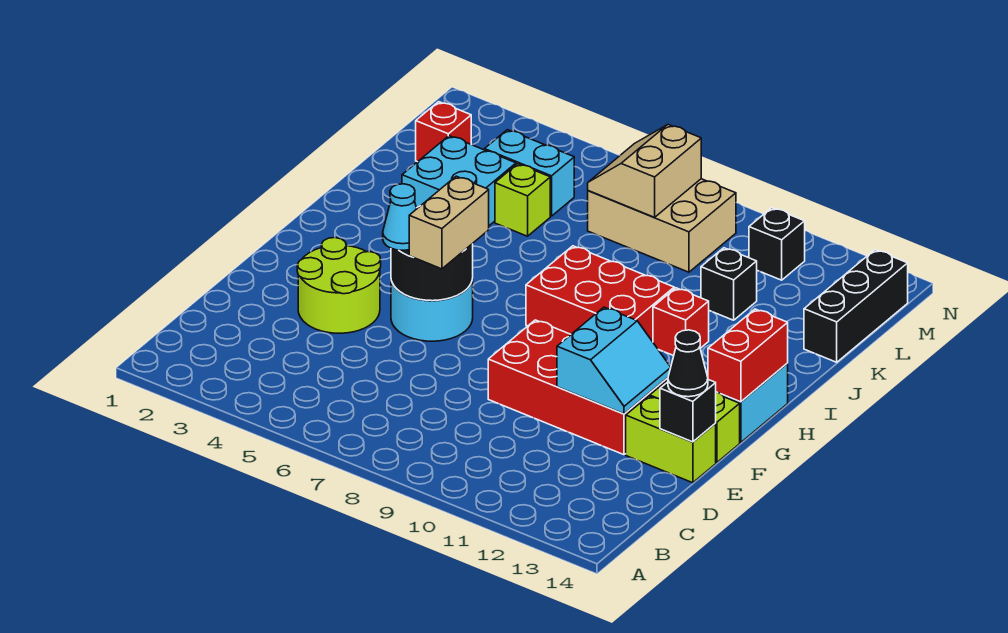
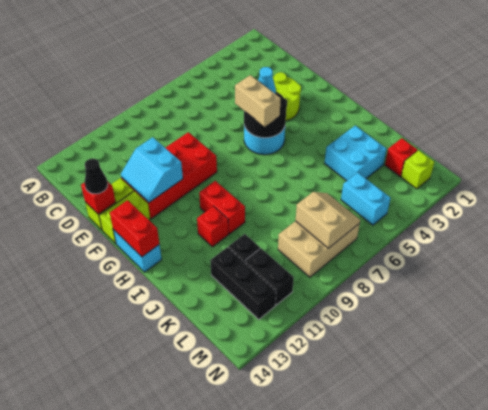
black brick E14 level 2 -> red brick E14 level 2
red brick H8:I10 level 1 -> red brick H10:I10 level 1
lime brick K5 level 1 -> lime brick M2 level 1
black brick K14:M14 level 1 -> black brick K12:M12 level 1
cyan brick L4:L5 level 1 -> cyan brick L5:M5 level 1
black brick M11 level 1 -> black brick L11:M11 level 1

